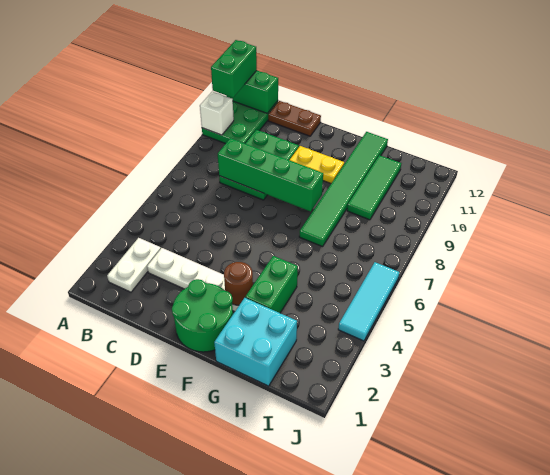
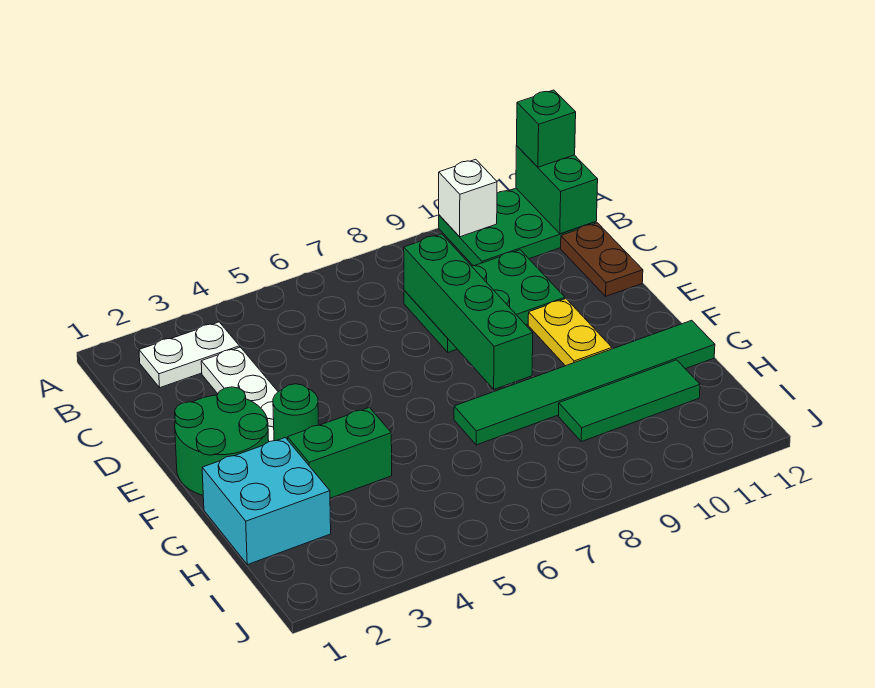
green brick A11:A12 level 3 -> green brick A12 level 3
brown round brick F3 level 2 -> green round brick F3 level 2
cyan tile J4:J6 level 1 -> none

